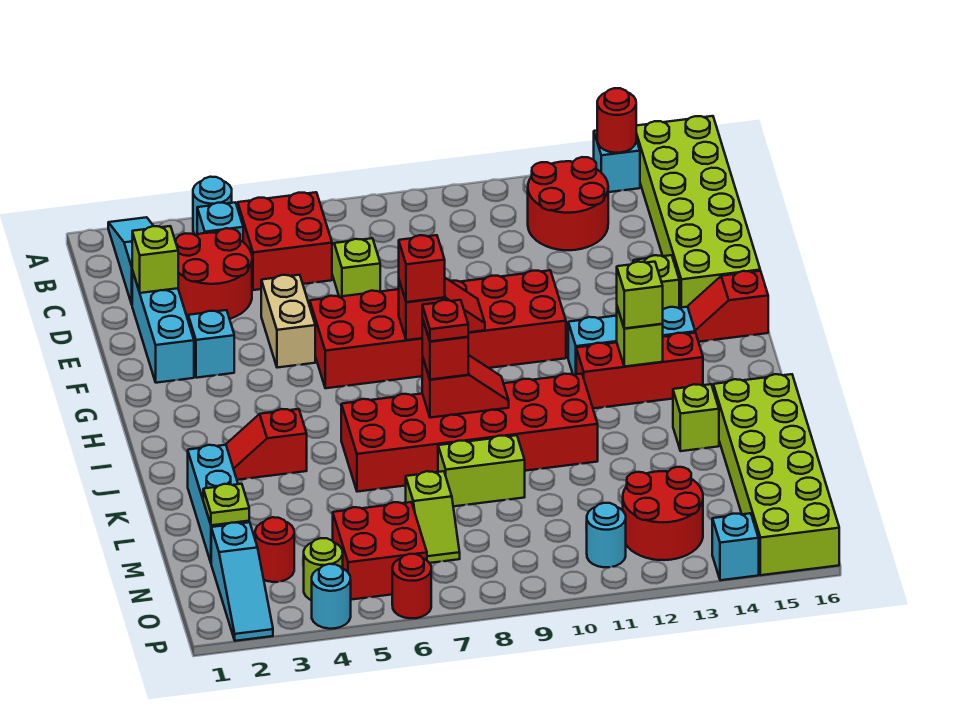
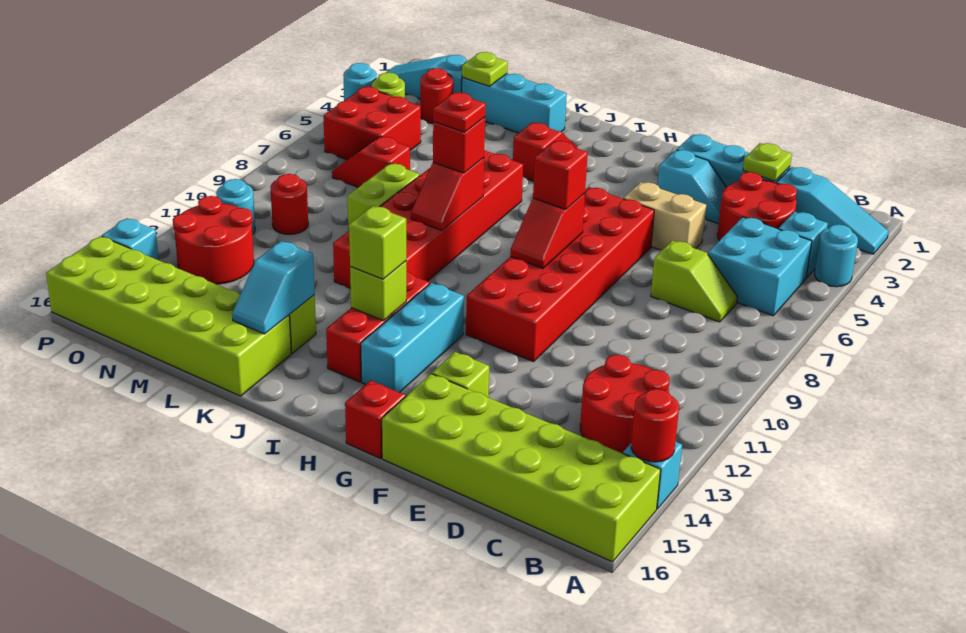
red brick B5:C6 level 1 -> cyan brick B5:C6 level 1
lime brick D2 level 2 -> lime plate D2 level 2
none -> cyan slope K14:K15 level 2 top 14
lime slope M7:N7 level 1 top M -> red slope M7:N7 level 1 top M
red round brick P6 level 1 -> red round brick N10 level 1

